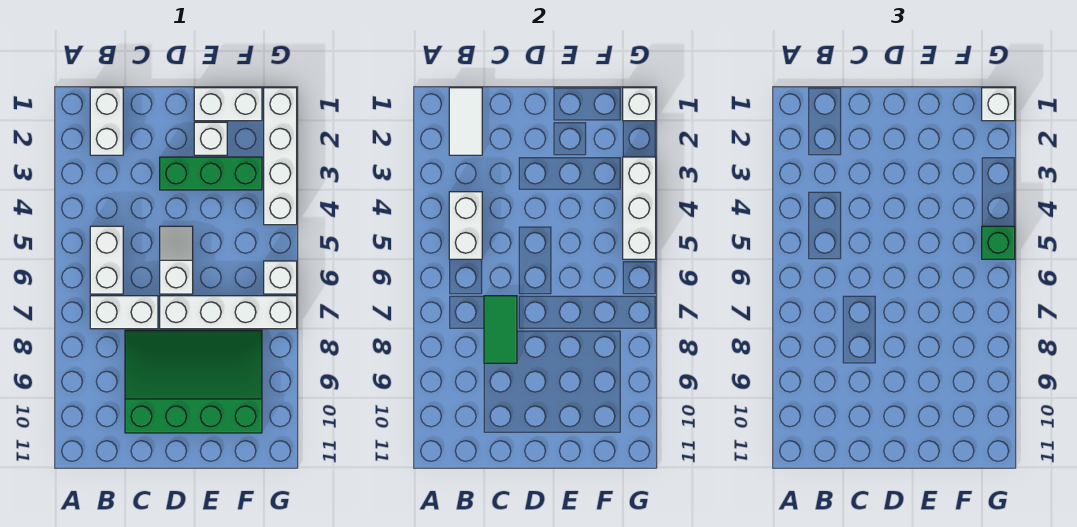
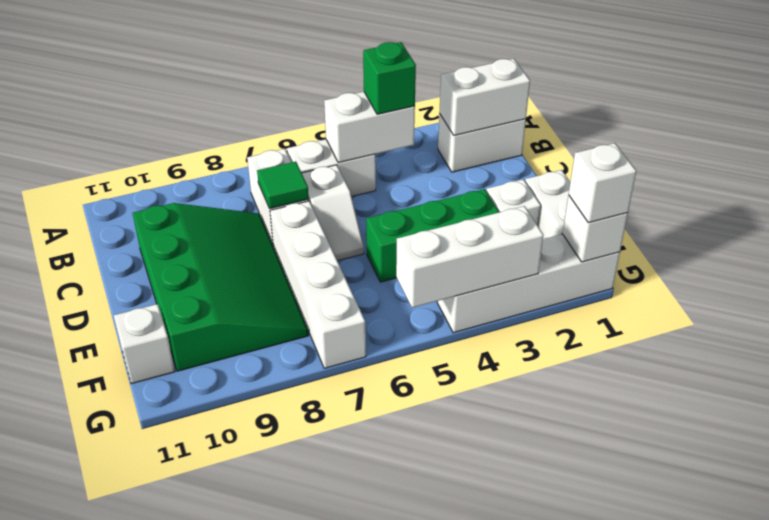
white tile B1:B2 level 2 -> white brick B1:B2 level 2
green tile C7:C8 level 2 -> green tile C7 level 2
green brick D3:F3 level 1 -> green brick E3:E5 level 1
white slope D5:D6 level 1 top 6 -> white slope C6:D6 level 1 top C
green brick G5 level 3 -> green brick B4 level 3
white brick G6 level 1 -> white brick F11 level 1

